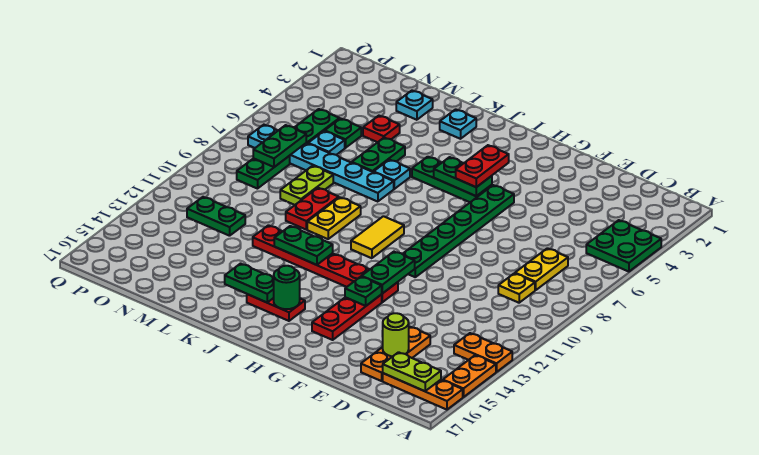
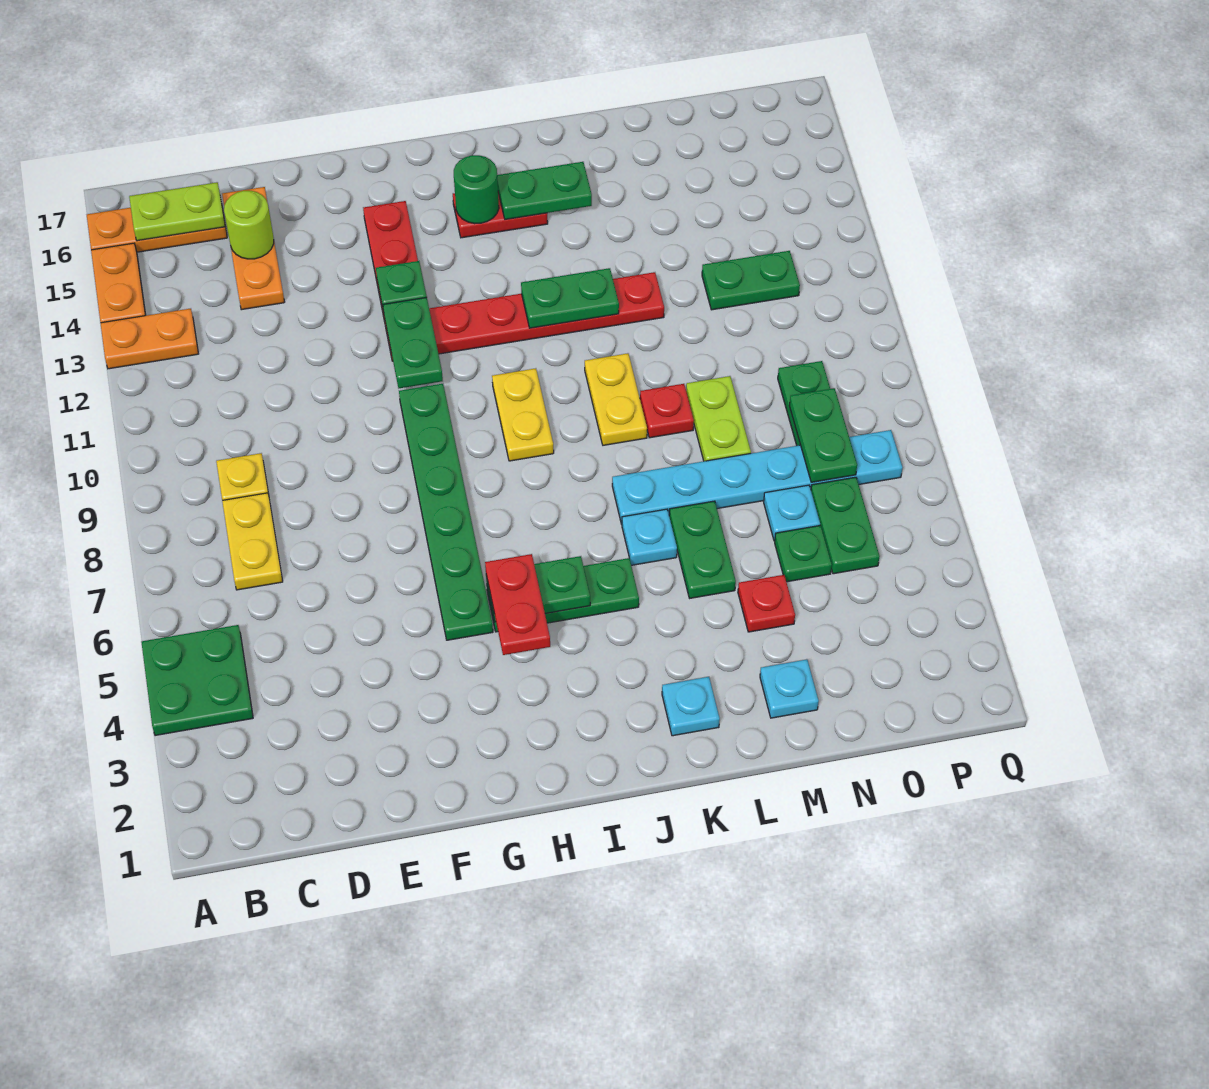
yellow tile I9:I10 level 1 -> yellow plate I9:I10 level 1
red plate L9:L10 level 1 -> red plate L9 level 1

